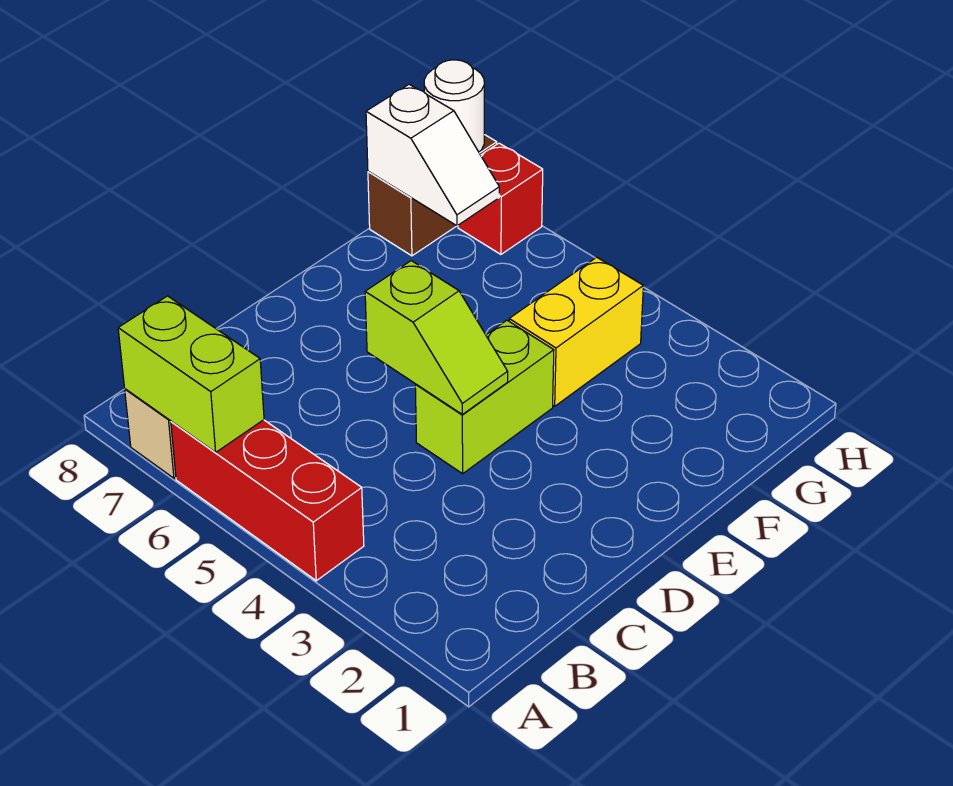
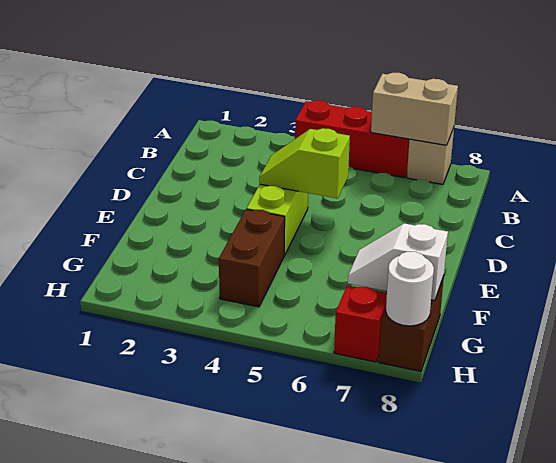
lime brick A6:A7 level 2 -> tan brick A6:A7 level 2
yellow brick F4:G4 level 1 -> brown brick F4:G4 level 1

